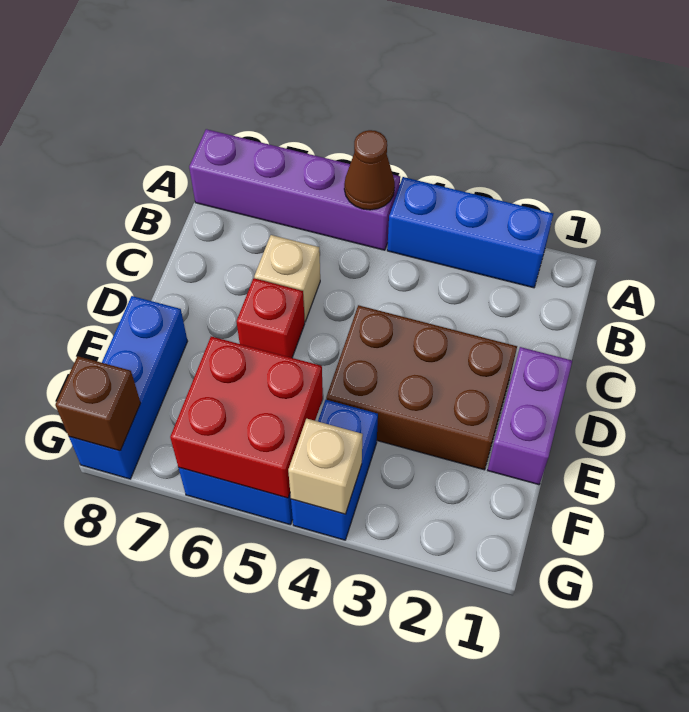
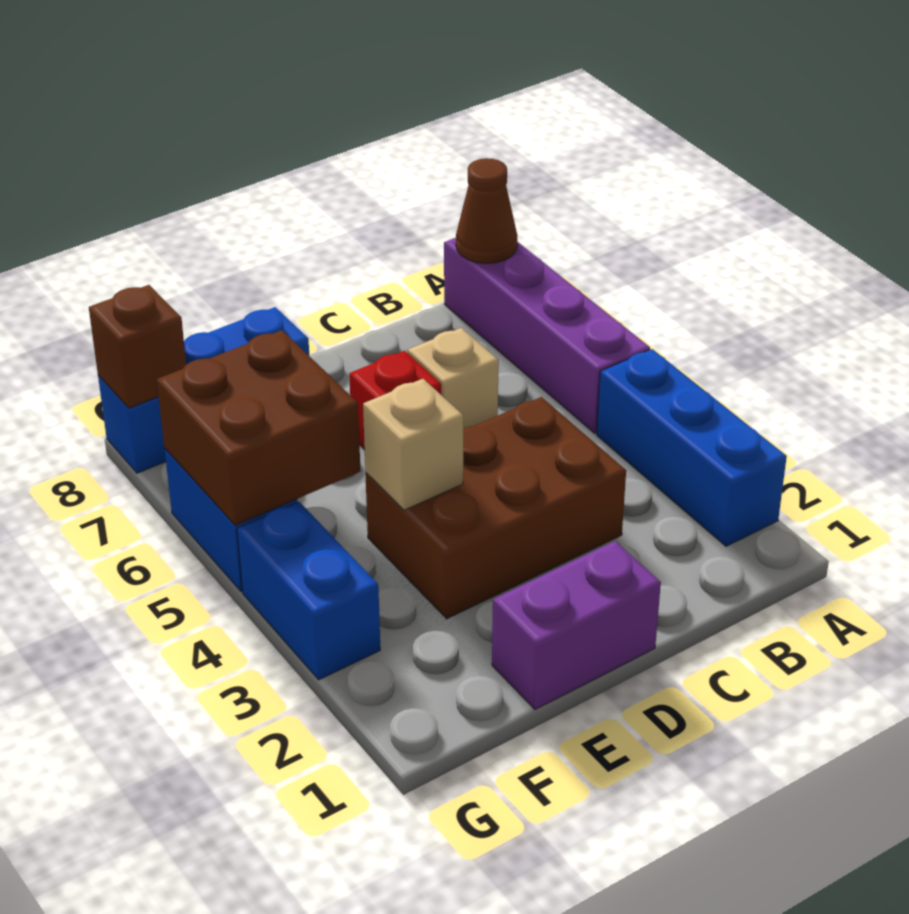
brown cone A5 level 2 -> brown cone A8 level 2
brown brick D2:E4 level 1 -> brown brick C3:E4 level 1
blue brick F4:G4 level 1 -> blue brick G3:G4 level 1
red brick F5:G6 level 2 -> brown brick F5:G6 level 2
tan brick G4 level 2 -> tan brick E4 level 2

